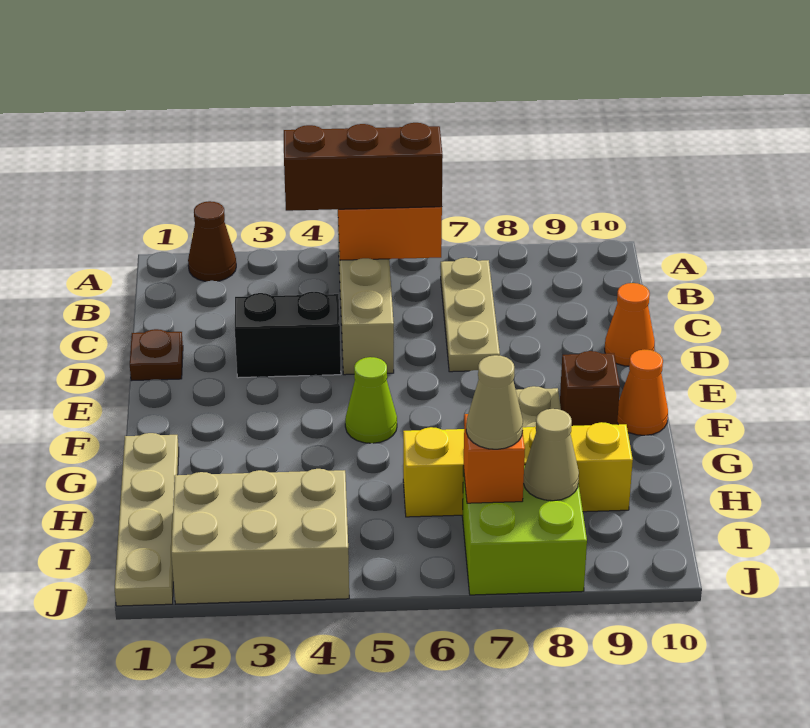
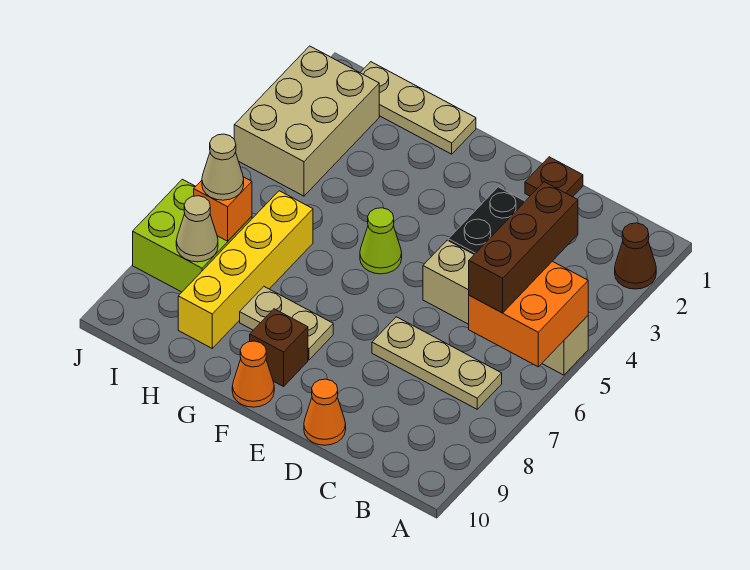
tan plate G1:J1 level 1 -> tan plate G1:I1 level 1

